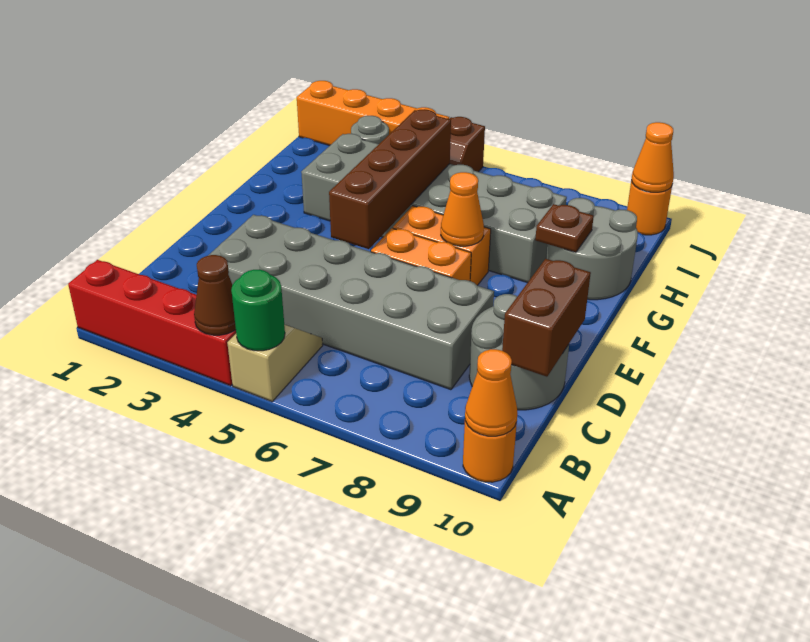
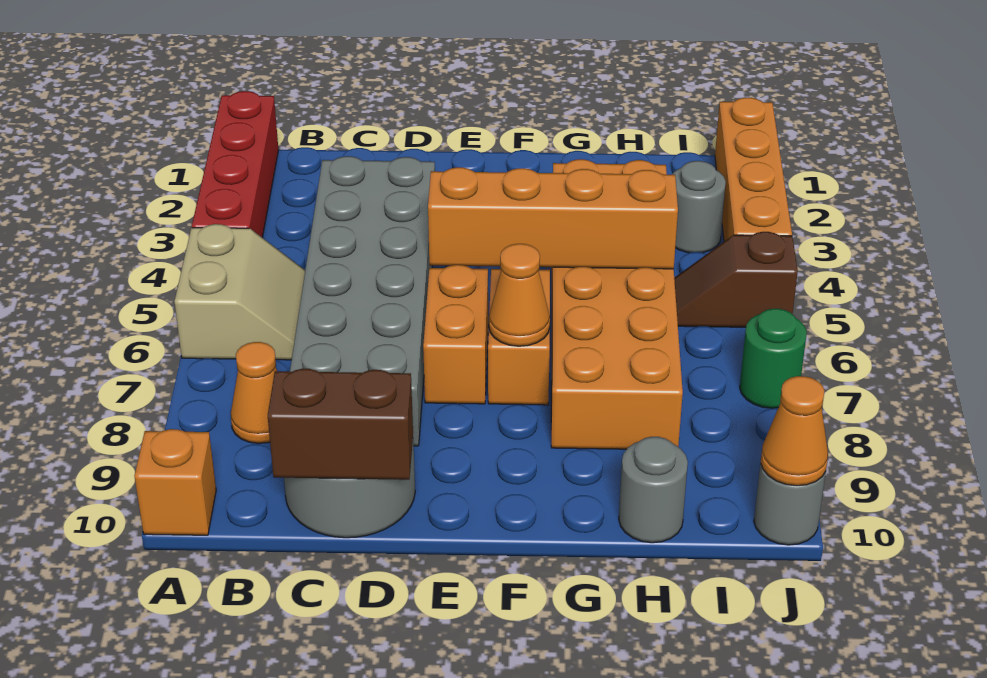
brown cone A4 level 2 -> none
tan slope A5:B5 level 1 top A -> tan slope A5:B6 level 1 top A
green round brick A5 level 2 -> green round brick J7 level 1
orange round brick A10 level 1 -> orange brick A10 level 1
orange cone A10 level 2 -> orange cone B8 level 1
brown brick E5:H5 level 2 -> orange brick E5:H5 level 2
grey brick G3:H8 level 1 -> orange brick G3:H8 level 1
grey round brick G9:H10 level 1 -> grey round brick H10 level 1
brown plate G9 level 2 -> none
orange round brick J10 level 1 -> grey round brick J10 level 1

